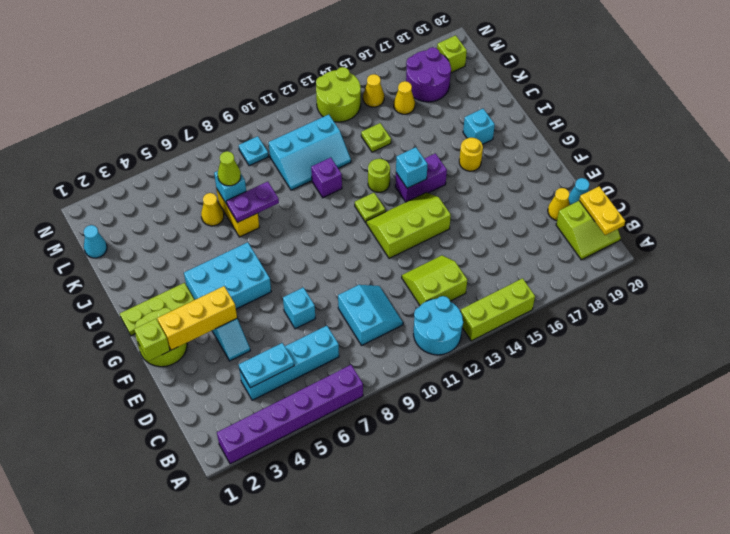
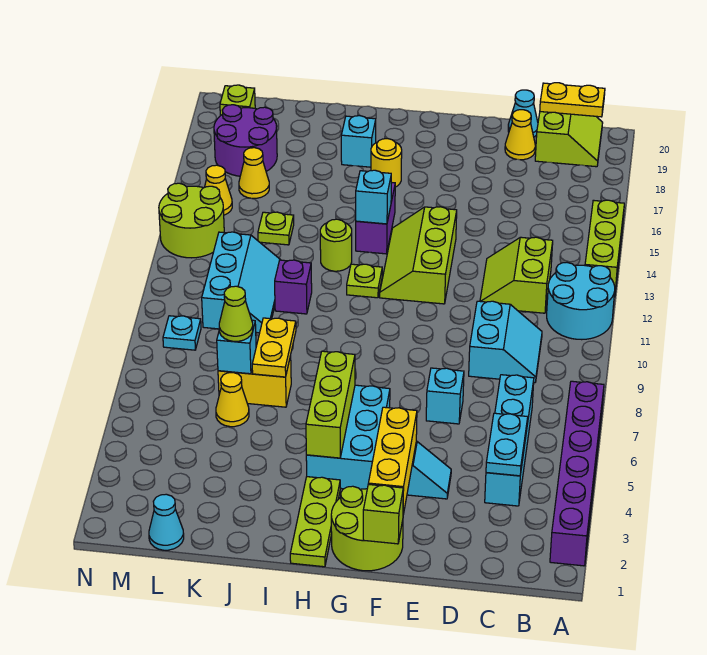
cyan slope C9:D10 level 1 top 9 -> cyan slope C9:D10 level 1 top D
none -> lime brick H4:H6 level 2
purple plate J7:J8 level 2 -> yellow plate J7:J8 level 2

